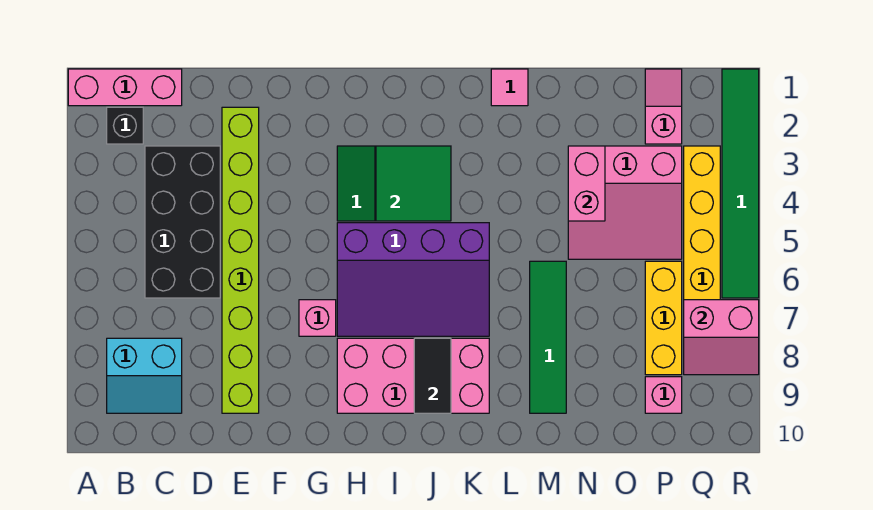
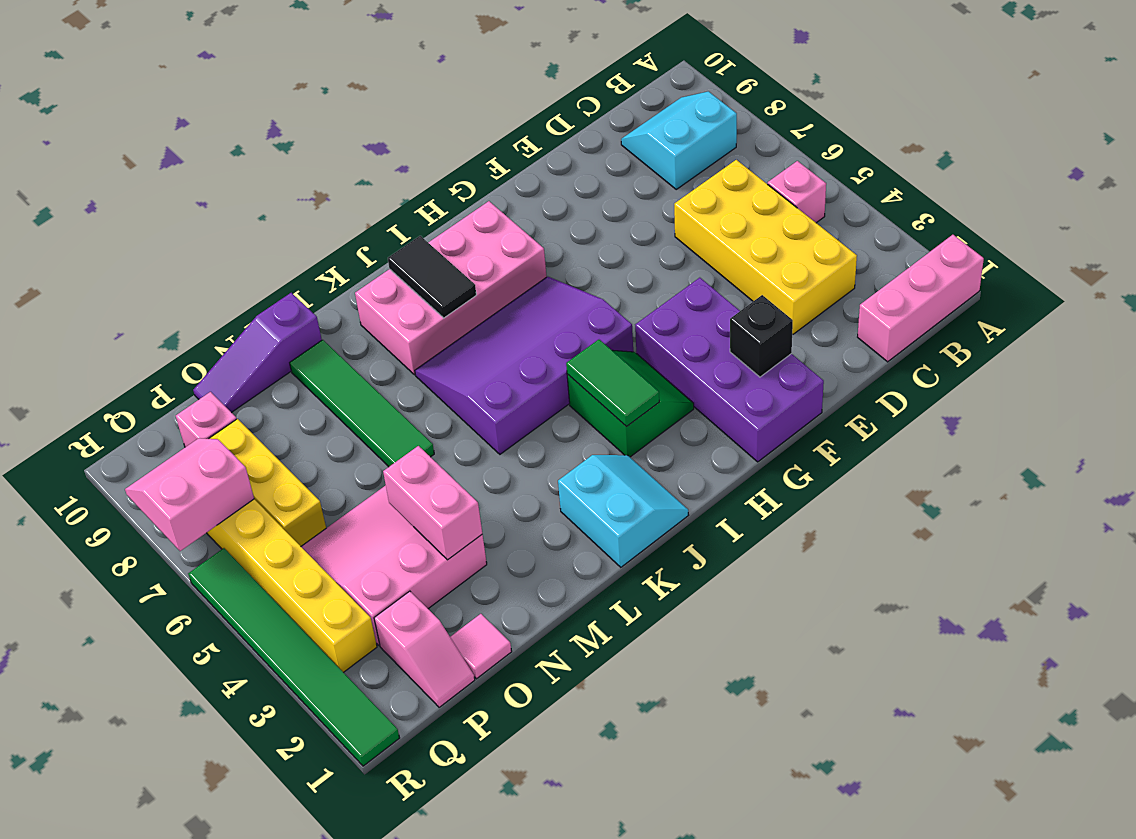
black brick B2 level 1 -> black brick F2 level 2
black brick C3:D6 level 1 -> yellow brick C3:D6 level 1
lime brick E2:E9 level 1 -> none
none -> purple brick F1:G4 level 1
pink brick G7 level 1 -> pink brick B5 level 1
green tile I3:J4 level 2 -> green tile I3:I4 level 2
none -> cyan slope J1:K2 level 1 top K
pink tile L1 level 1 -> pink tile O1 level 1
none -> purple slope M10:O10 level 1 top M

